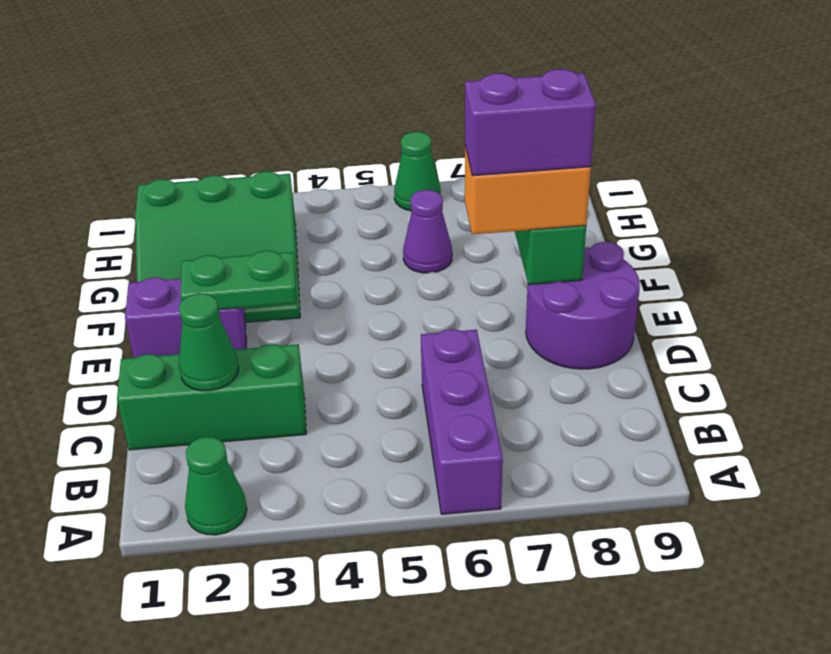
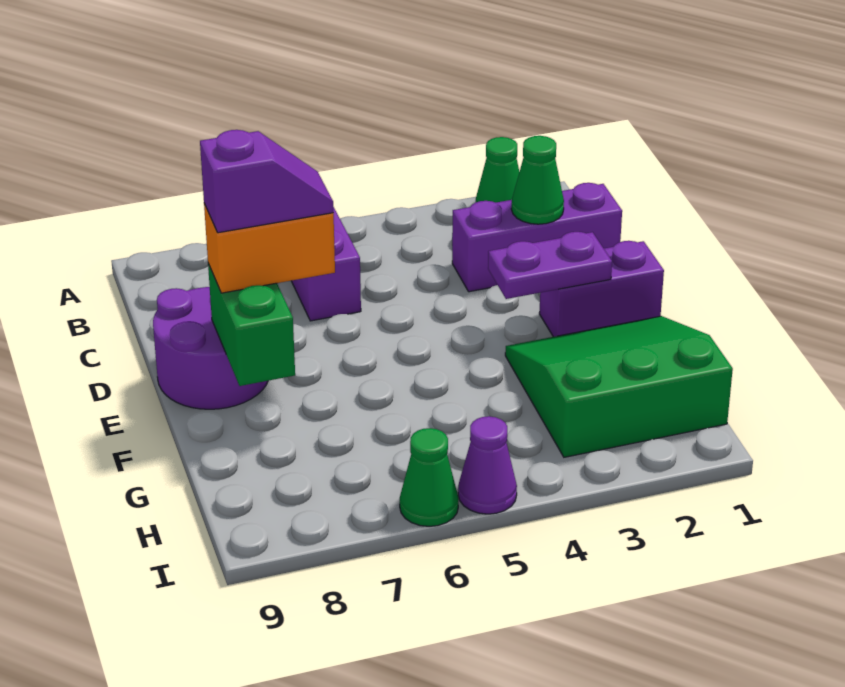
green brick C1:C3 level 1 -> purple brick C1:C3 level 1
green plate E2:E3 level 2 -> purple plate E2:E3 level 2
purple brick E7:E8 level 4 -> purple slope E7:E8 level 4 top 8
purple cone G6 level 1 -> purple cone I5 level 1

